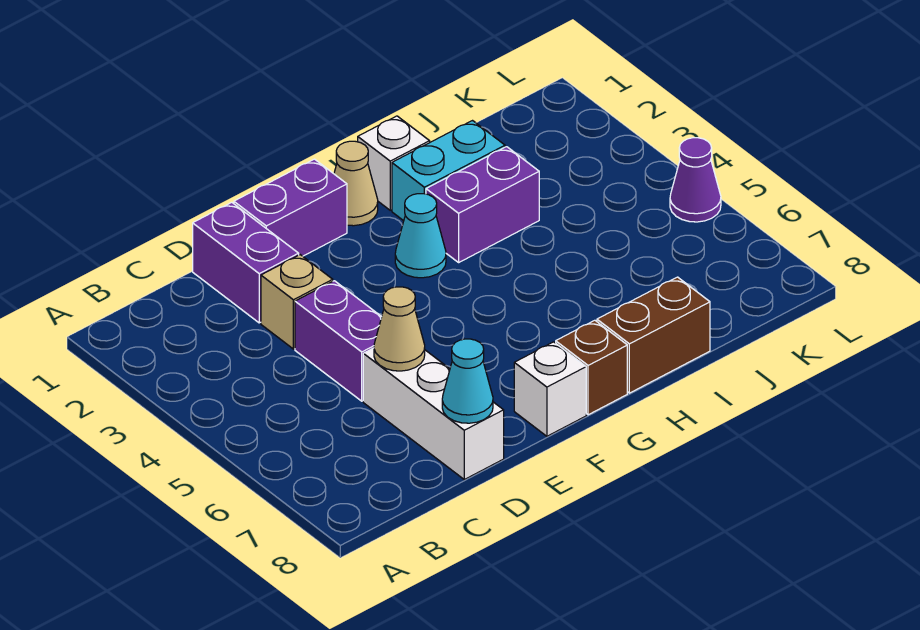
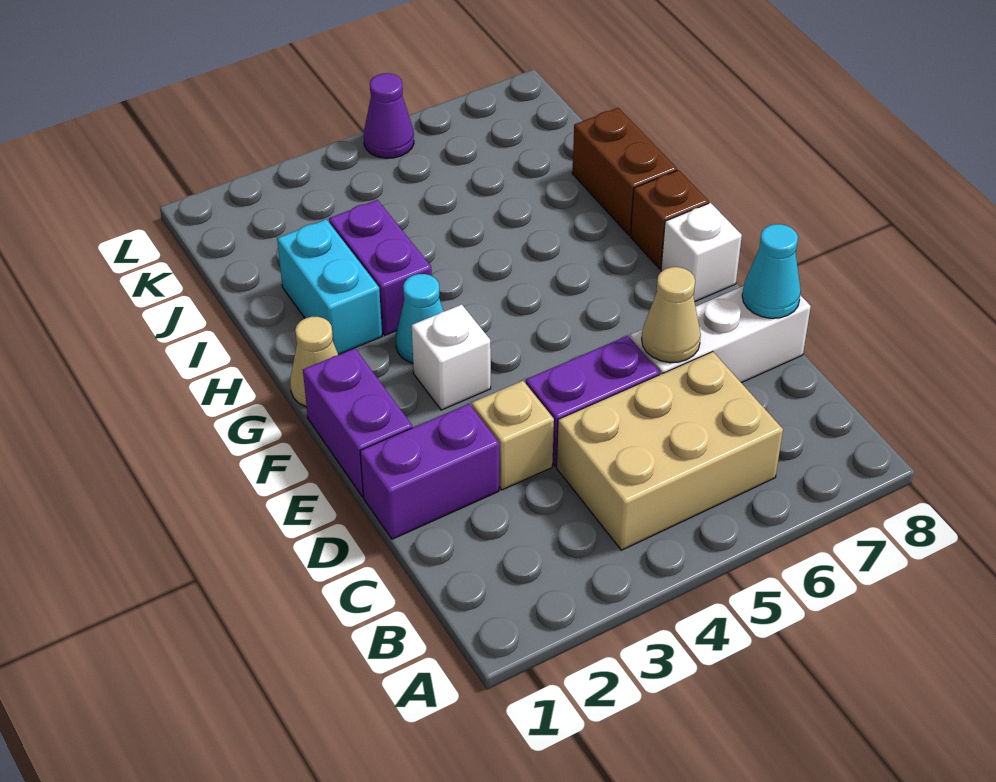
none -> tan brick B4:C6 level 1
white brick H1 level 1 -> white brick F3 level 1

